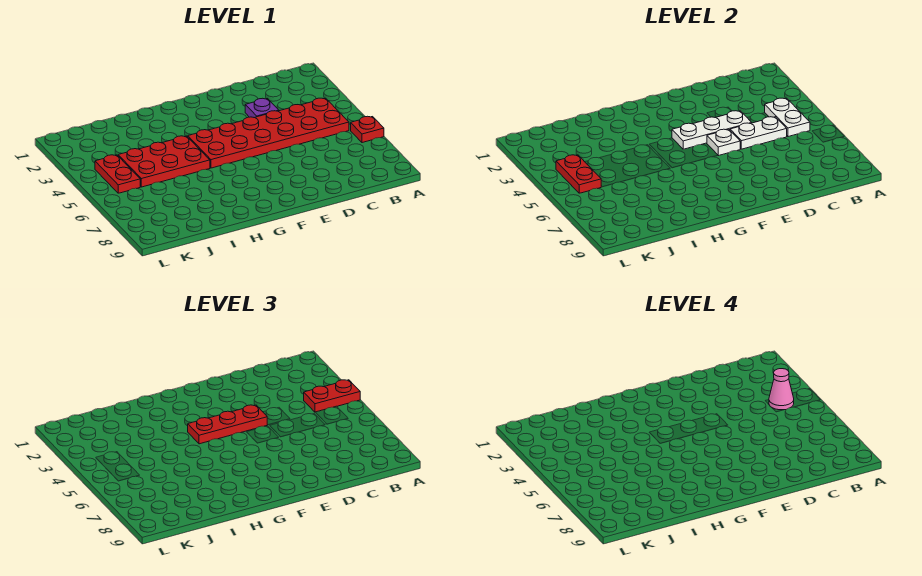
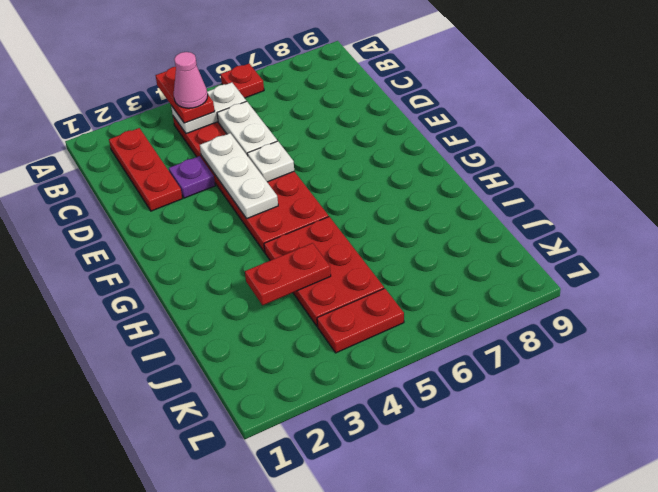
red plate E4:G4 level 3 -> red plate B2:D2 level 1
red plate K4:K5 level 2 -> red plate I3:I4 level 2

